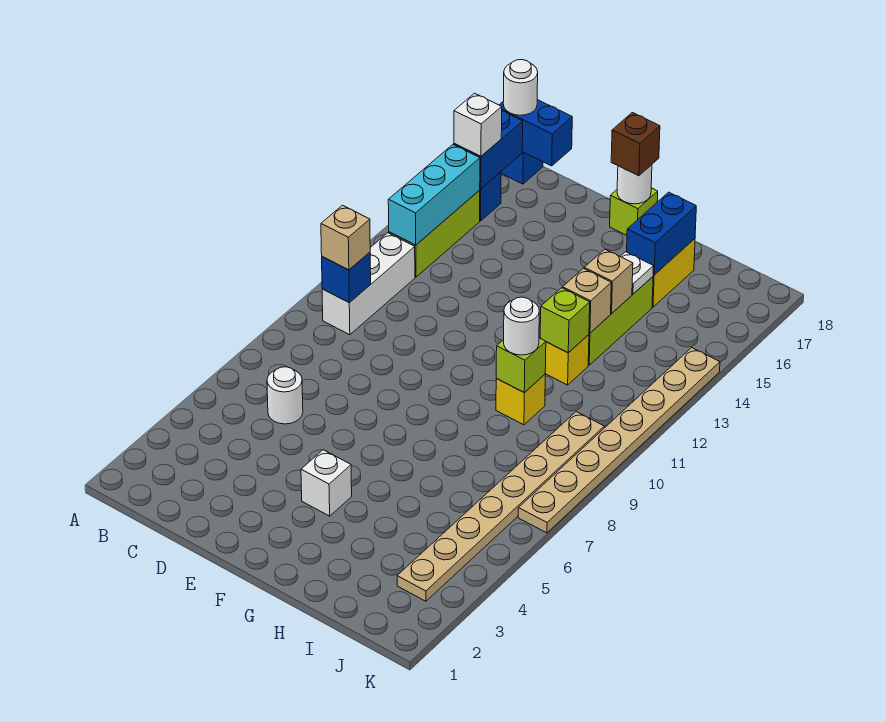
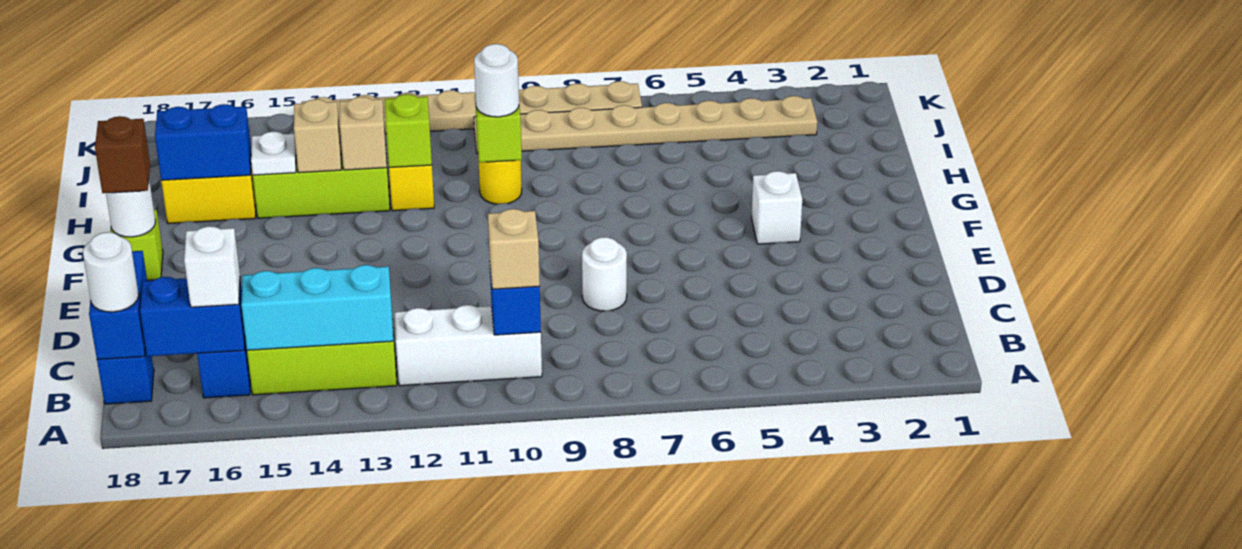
white round brick C6 level 1 -> white round brick D8 level 1
yellow brick H10 level 1 -> yellow round brick H10 level 1

